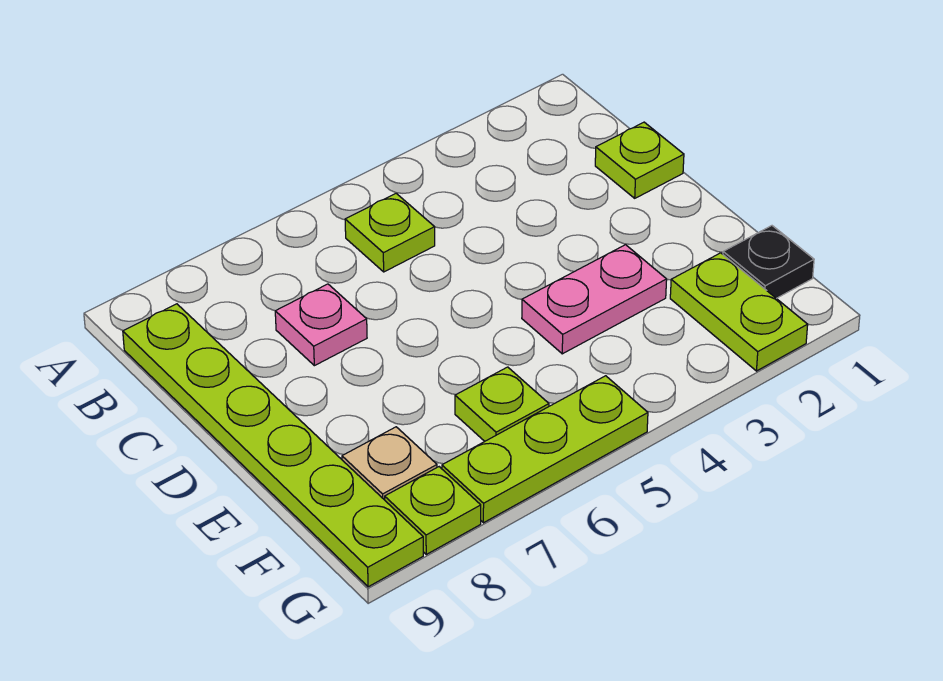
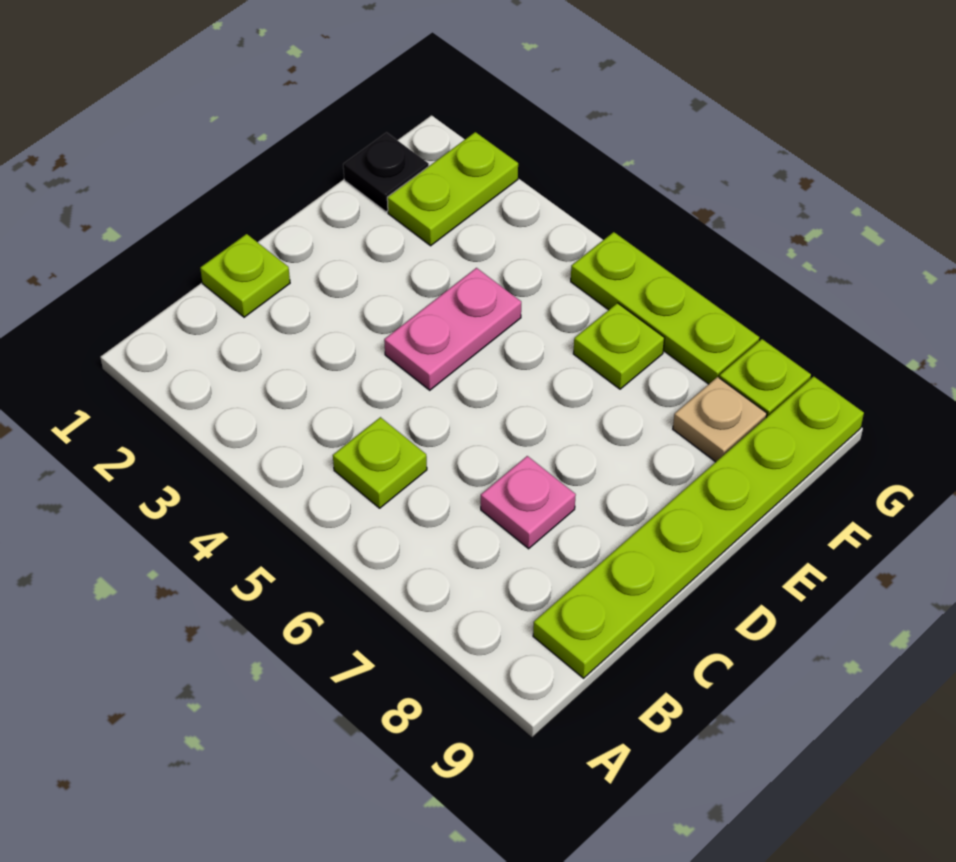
pink plate E3:E4 level 1 -> pink plate D4:E4 level 1

